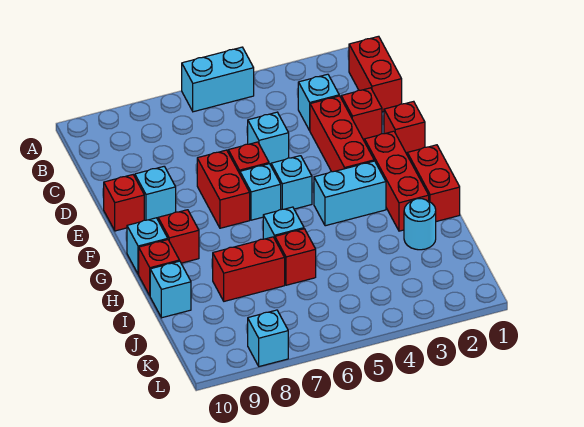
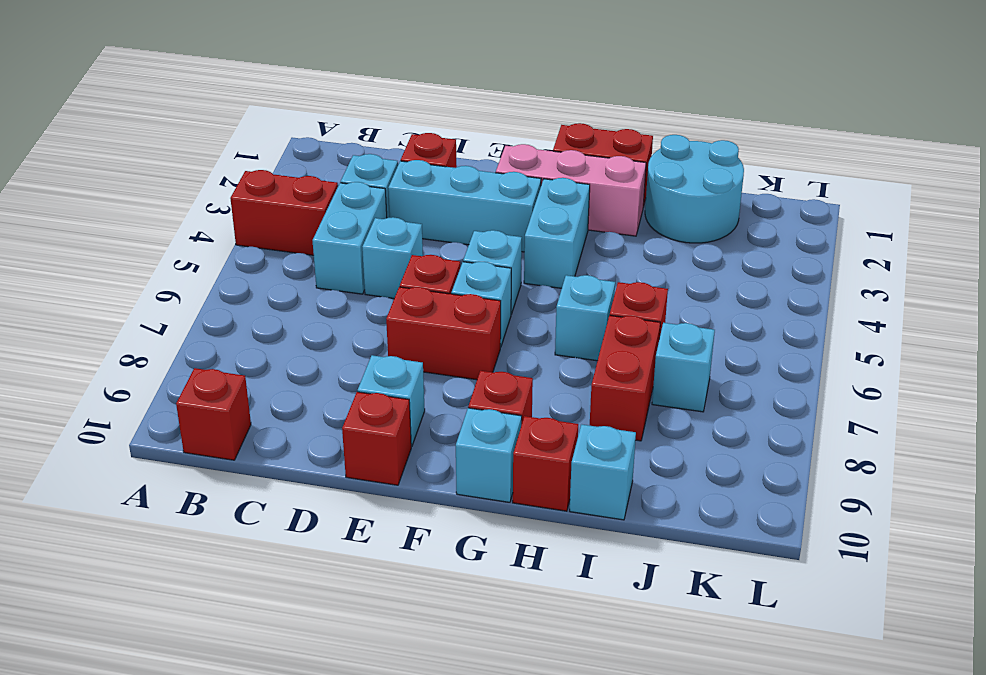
cyan brick A5:A6 level 1 -> cyan brick C4:C5 level 1
red brick B1:C1 level 1 -> red brick A4:B4 level 1
red brick D3:F3 level 1 -> cyan brick D3:F3 level 1
red brick E1 level 1 -> red brick B10 level 1
red brick F2:H2 level 1 -> pink brick F2:H2 level 1
cyan round brick I2 level 1 -> cyan round brick I1:J2 level 1
cyan brick L8 level 1 -> cyan brick J7 level 1

